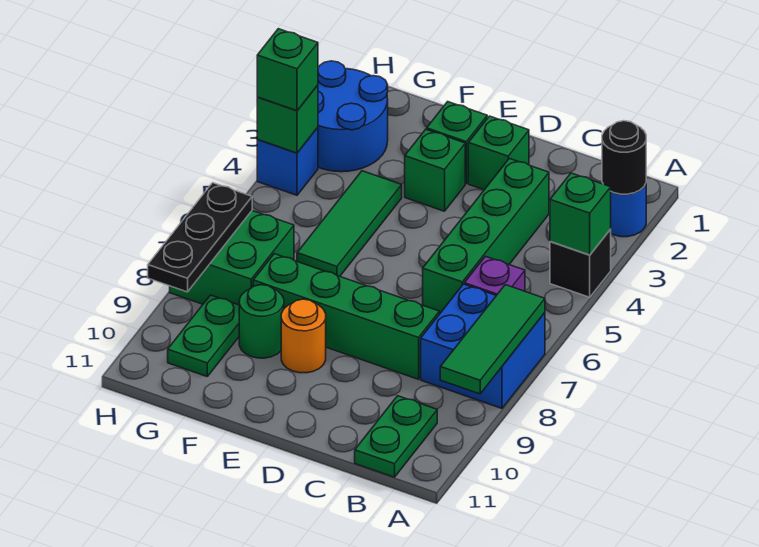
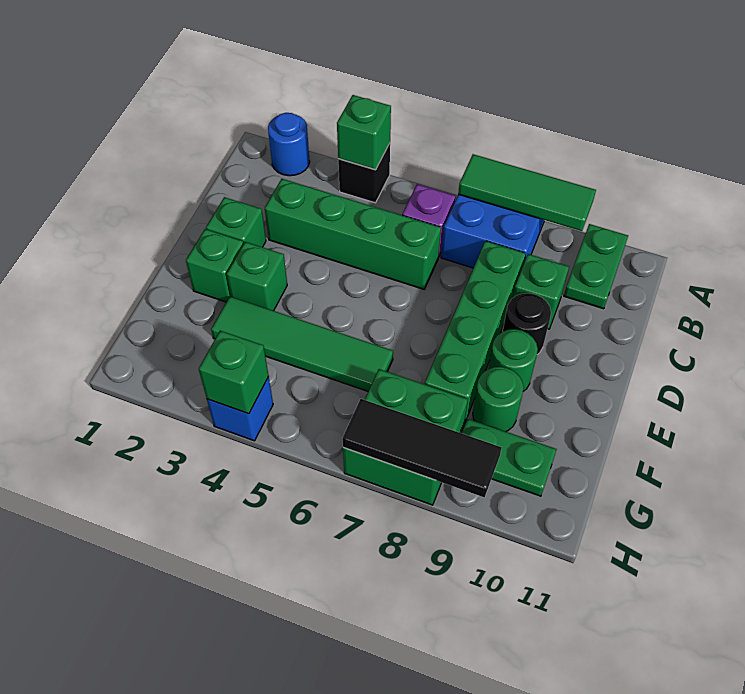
black round brick A2 level 2 -> black round brick D9 level 1
green plate B10:B11 level 1 -> green plate A10:B10 level 1
orange round brick E9 level 1 -> green round brick E9 level 1
green tile F4:F6 level 1 -> green tile F3:F6 level 1
blue round brick G2:H3 level 1 -> none
green brick H4 level 3 -> green brick C9 level 1
black plate H7:H9 level 2 -> black tile H7:H9 level 2

